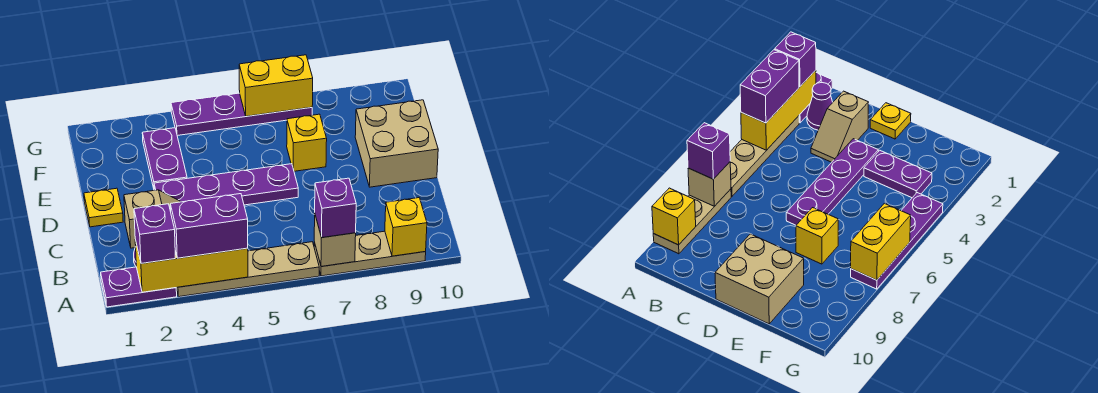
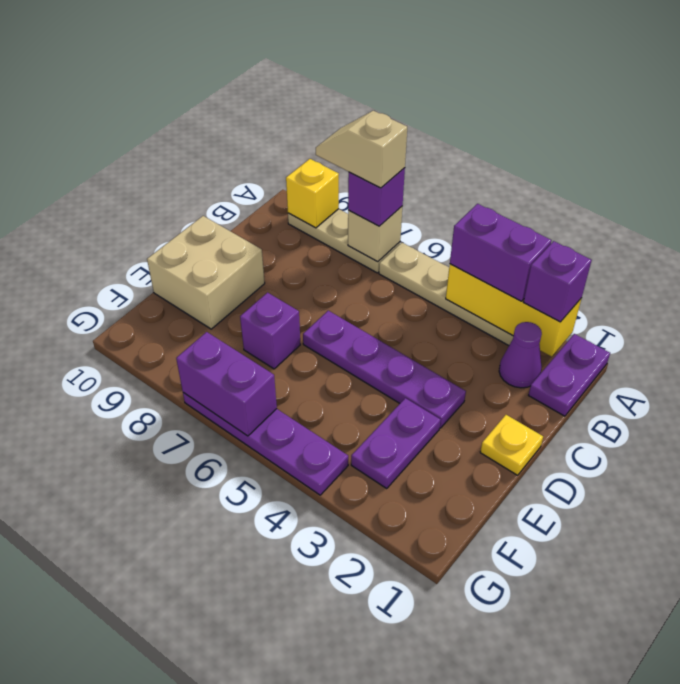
purple plate A1:A2 level 1 -> purple plate A1:B1 level 1
tan slope C2:C3 level 1 top 2 -> tan slope A7:A8 level 4 top 7
yellow brick E7 level 1 -> purple brick E7 level 1
yellow brick G6:G7 level 2 -> purple brick G6:G7 level 2

